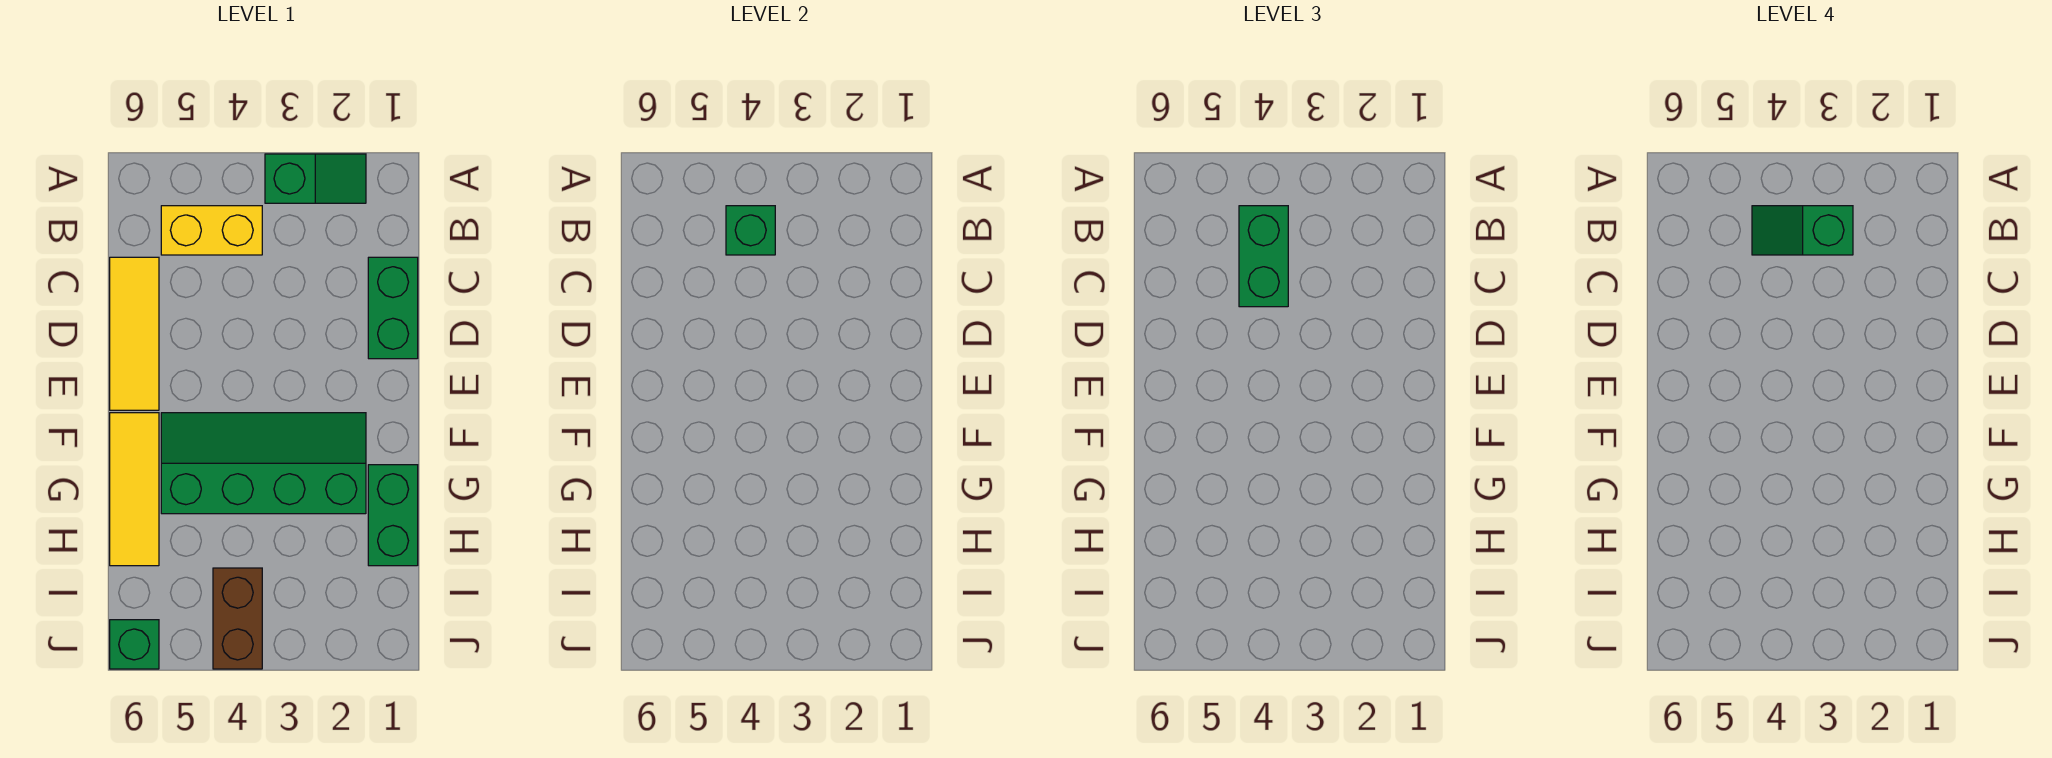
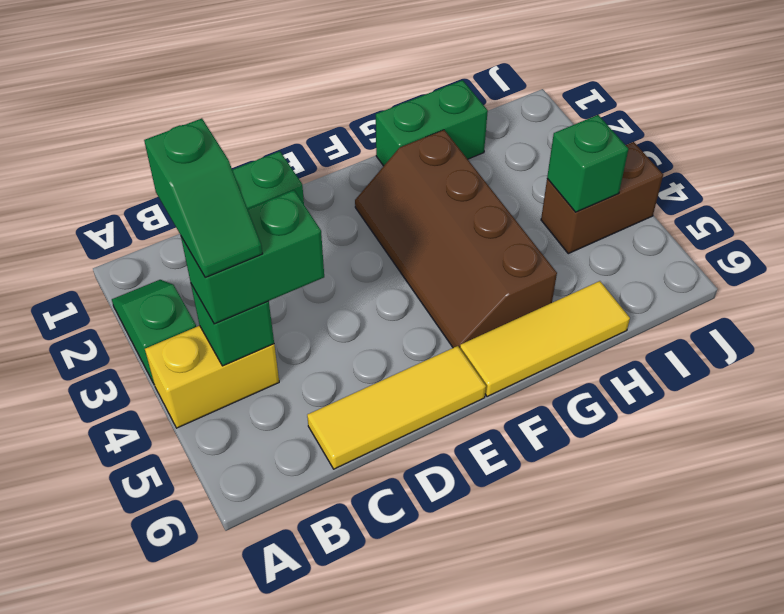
yellow brick B4:B5 level 1 -> yellow brick A4:B4 level 1
green slope F2:G5 level 1 top G -> brown slope F2:G5 level 1 top G
green brick J6 level 1 -> green brick I4 level 2

